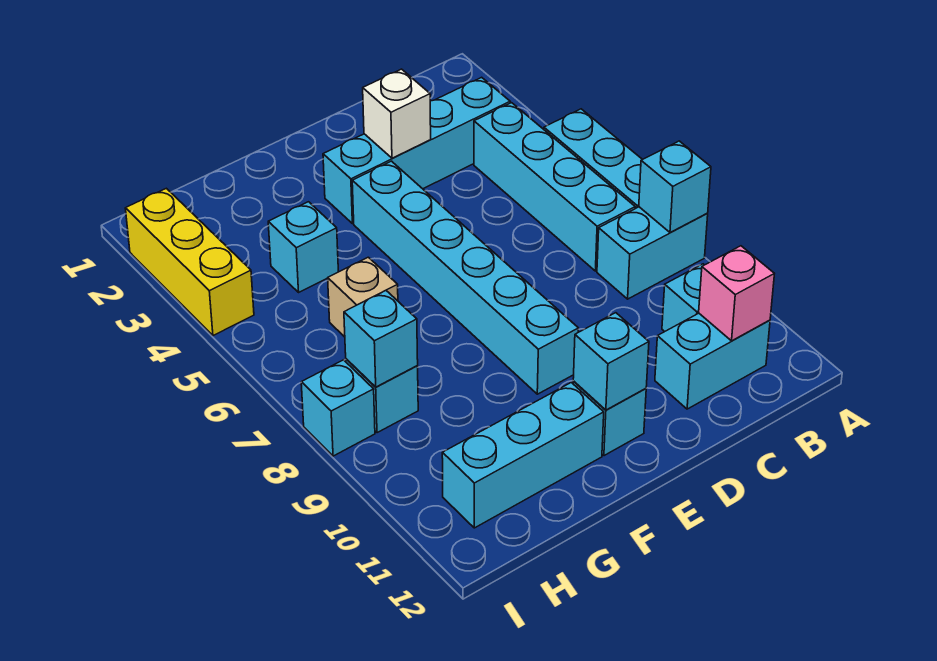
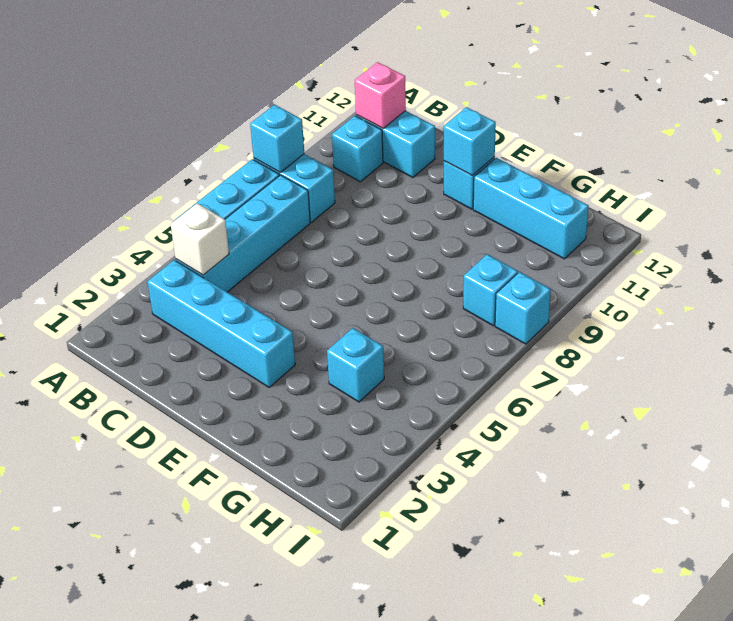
white brick D3 level 2 -> white brick B4 level 2
cyan brick E4:E9 level 1 -> none
tan brick G6 level 1 -> none
cyan brick H8 level 2 -> none
yellow brick I2:I4 level 1 -> none

